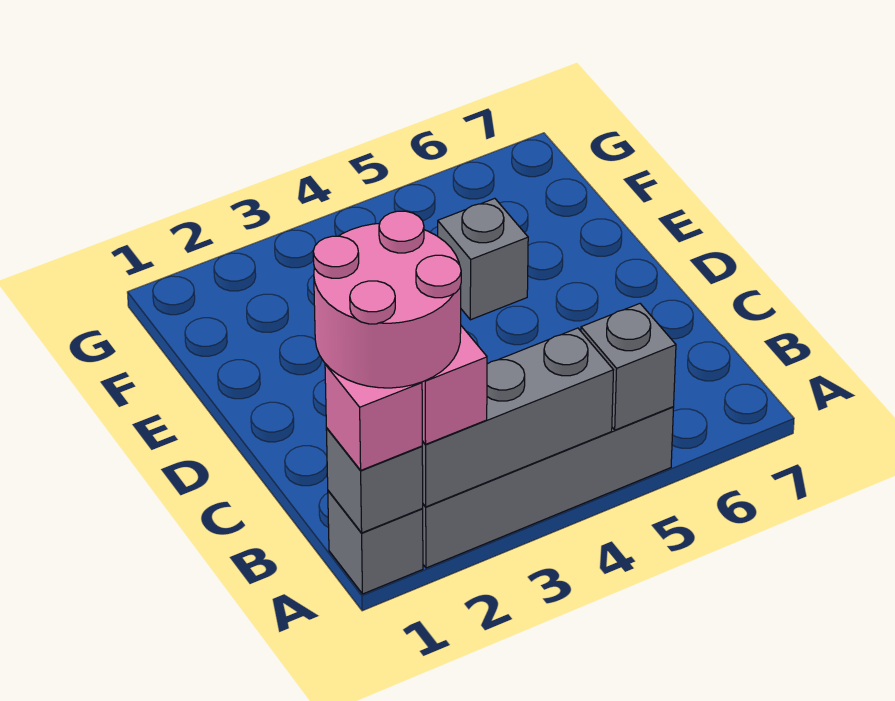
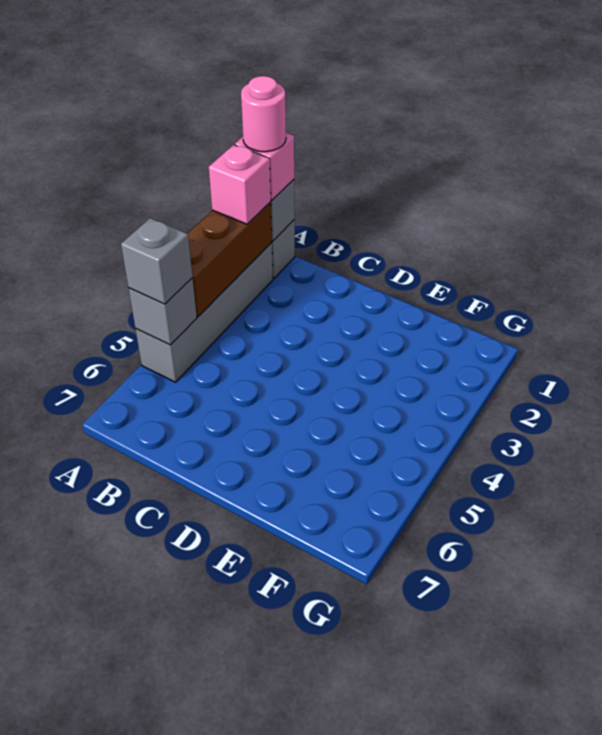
pink round brick A1:B2 level 4 -> pink round brick A1 level 4
grey brick A2:A4 level 2 -> brown brick A2:A4 level 2
grey brick E5 level 1 -> grey brick A5 level 3

